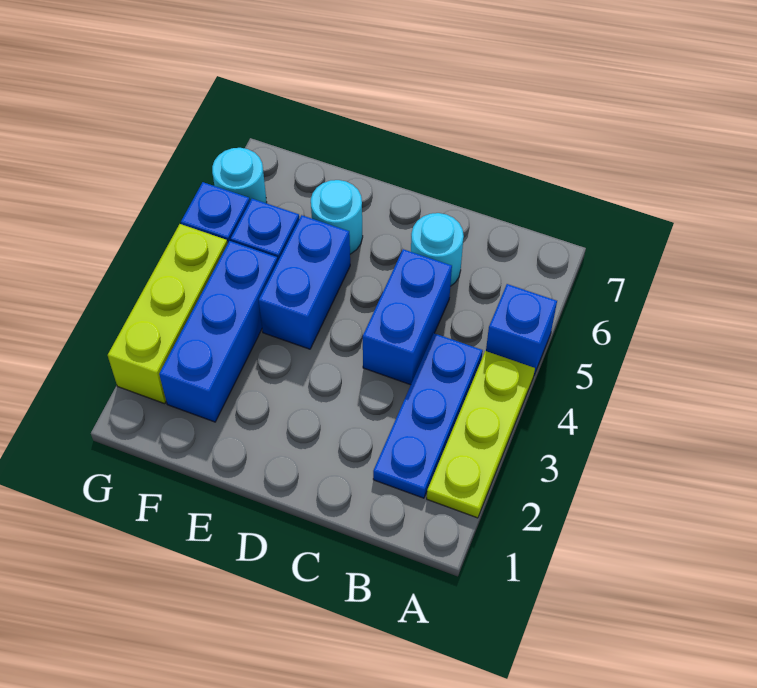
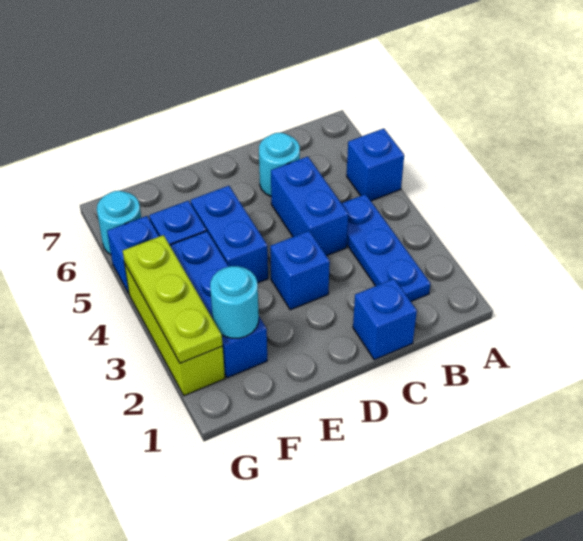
lime plate A2:A4 level 1 -> lime plate G2:G4 level 2
none -> blue brick C1 level 1
none -> blue brick D3 level 1
cyan round brick E6 level 1 -> cyan round brick F2 level 2

